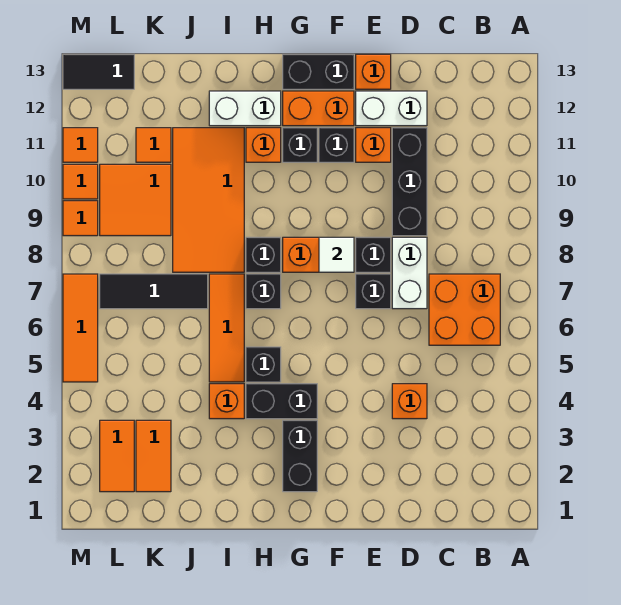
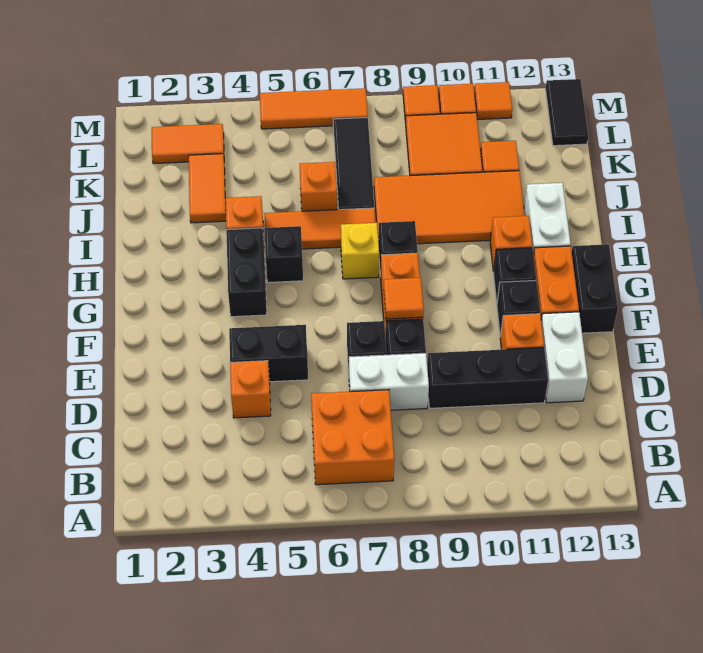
orange brick E13 level 1 -> orange brick J6 level 1
white tile F8 level 2 -> orange tile F8 level 2
black brick G2:G3 level 1 -> black brick E4:E5 level 1
black brick H7 level 1 -> yellow brick H7 level 1
orange tile K2:K3 level 1 -> orange tile J3:K3 level 1

